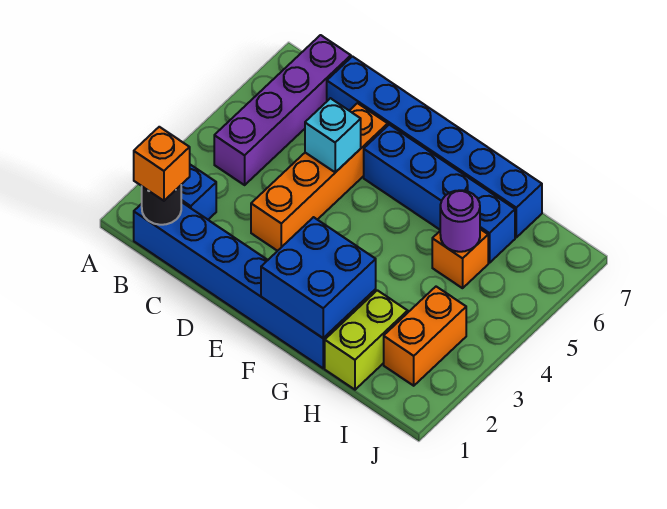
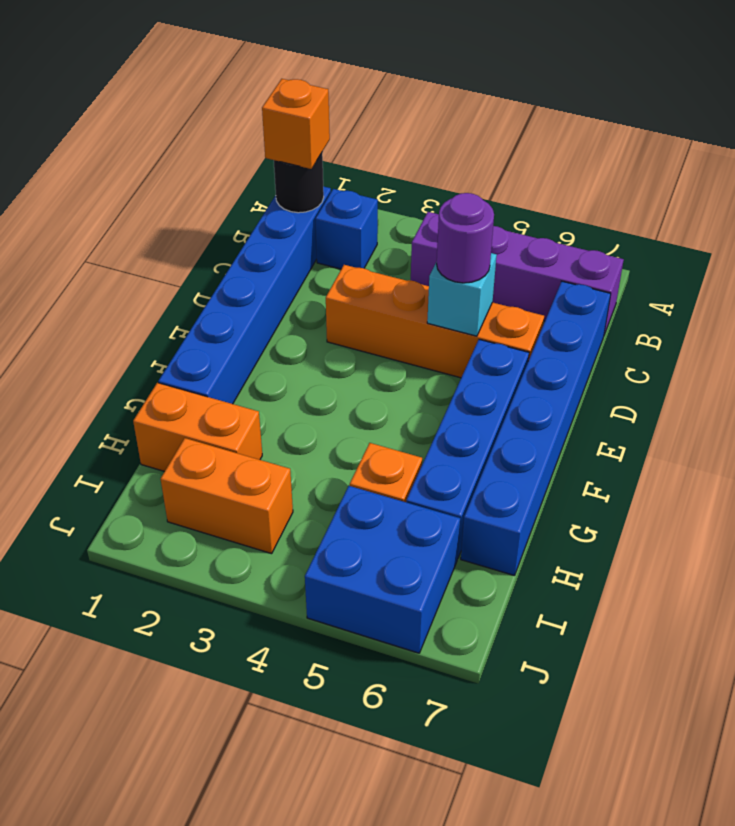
blue brick F1:G2 level 2 -> blue brick I5:J6 level 1
lime brick H1:H2 level 1 -> orange brick H1:H2 level 1
purple round brick H5 level 2 -> purple round brick D5 level 3

